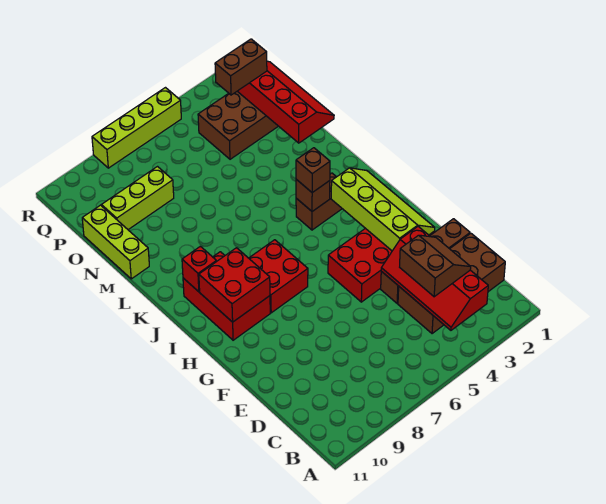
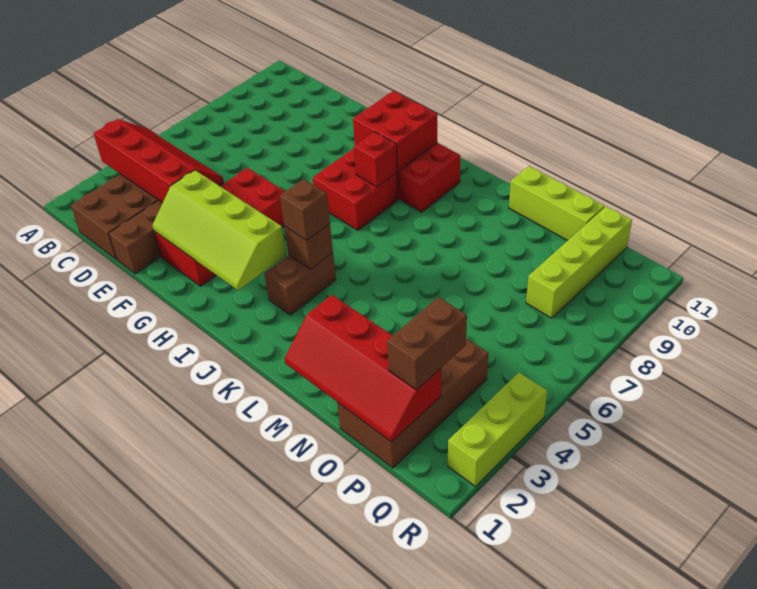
brown slope C3:D4 level 3 top 4 -> none
red brick J10 level 2 -> red brick I8 level 2
lime brick O8:O10 level 1 -> lime brick R2:R4 level 1
lime brick R5:R8 level 1 -> lime brick P8:P11 level 1

